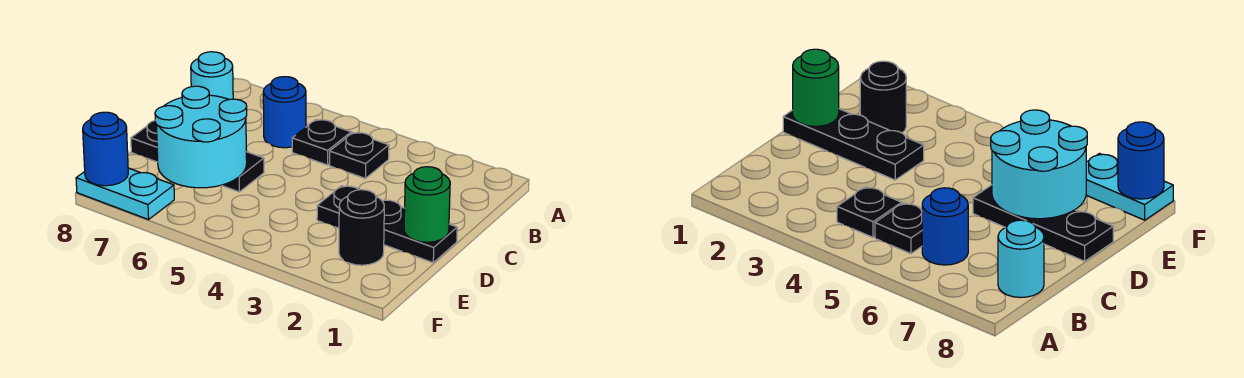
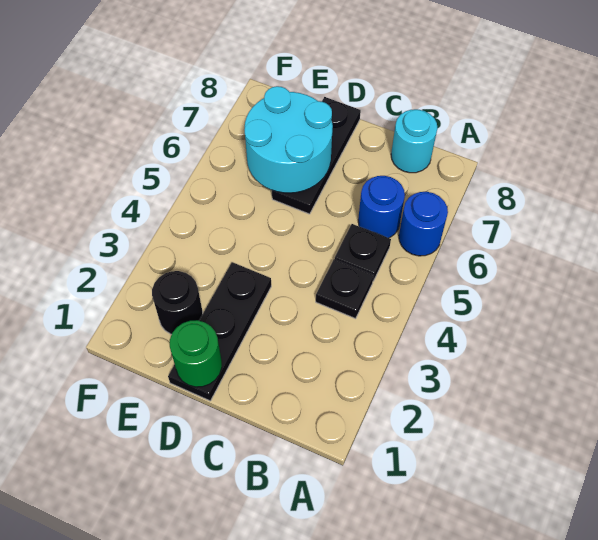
cyan plate F7:F8 level 1 -> none
blue round brick F8 level 2 -> blue round brick A6 level 1

